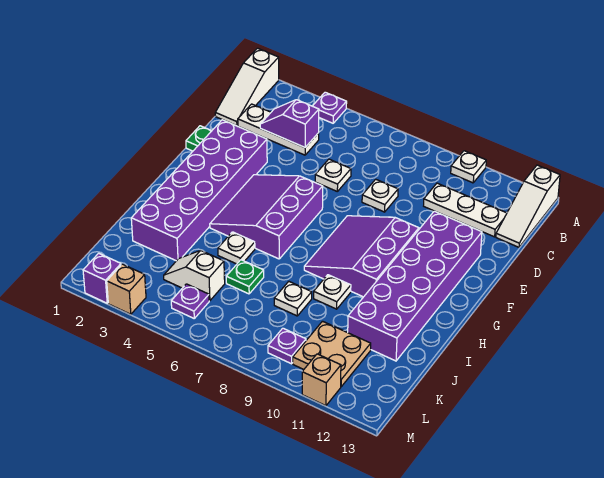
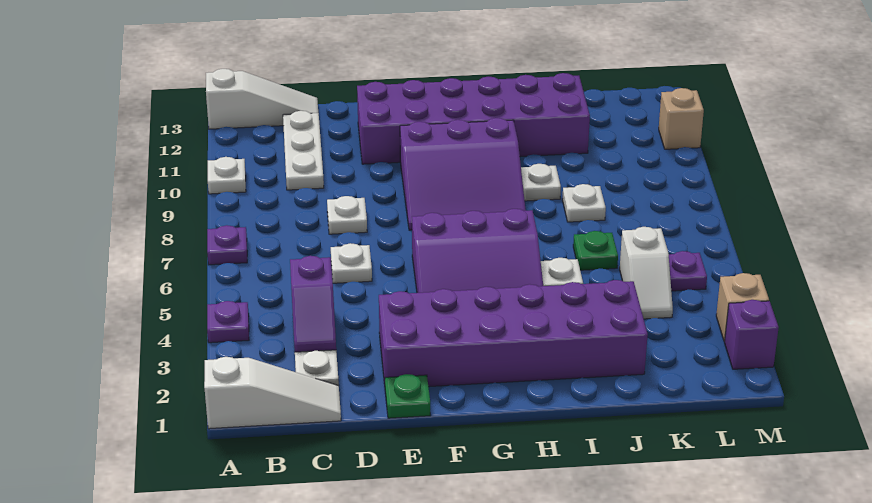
tan plate K10:L11 level 1 -> none
purple plate L9 level 1 -> purple plate A7 level 1

